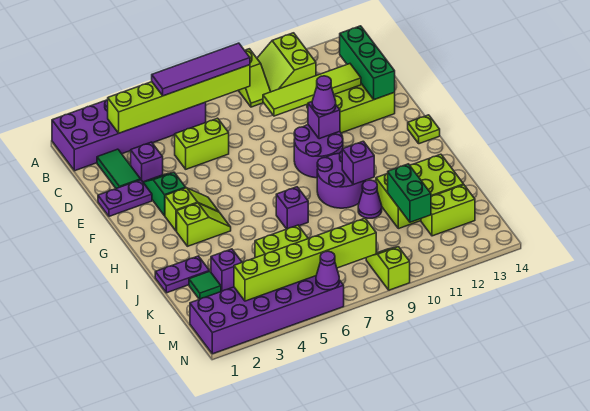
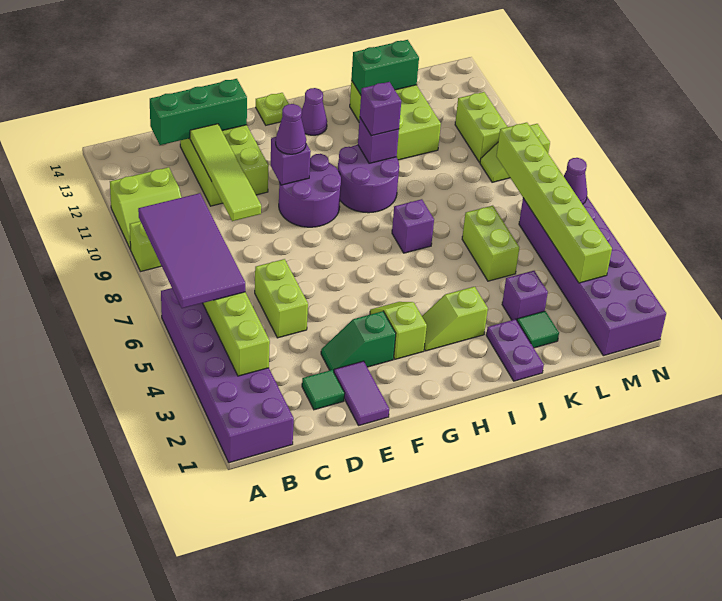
purple tile B5:B8 level 3 -> purple tile A5:B8 level 3
green tile C2:D2 level 1 -> green tile D2 level 1
purple brick D3 level 1 -> purple brick I10 level 3
purple plate E1:E2 level 1 -> purple tile E1:E2 level 1
lime slope H3:H4 level 1 top 3 -> lime slope H3:I3 level 1 top I
purple cone J10 level 1 -> purple cone H13 level 1
green brick K11:L11 level 2 -> green brick J13:K13 level 2
lime brick L12:L13 level 1 -> lime brick M10:M11 level 1

